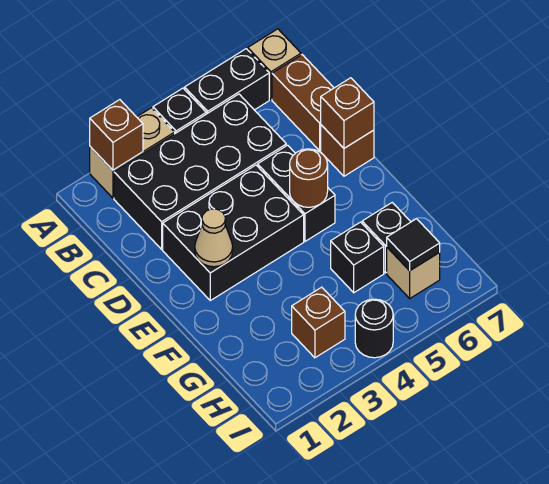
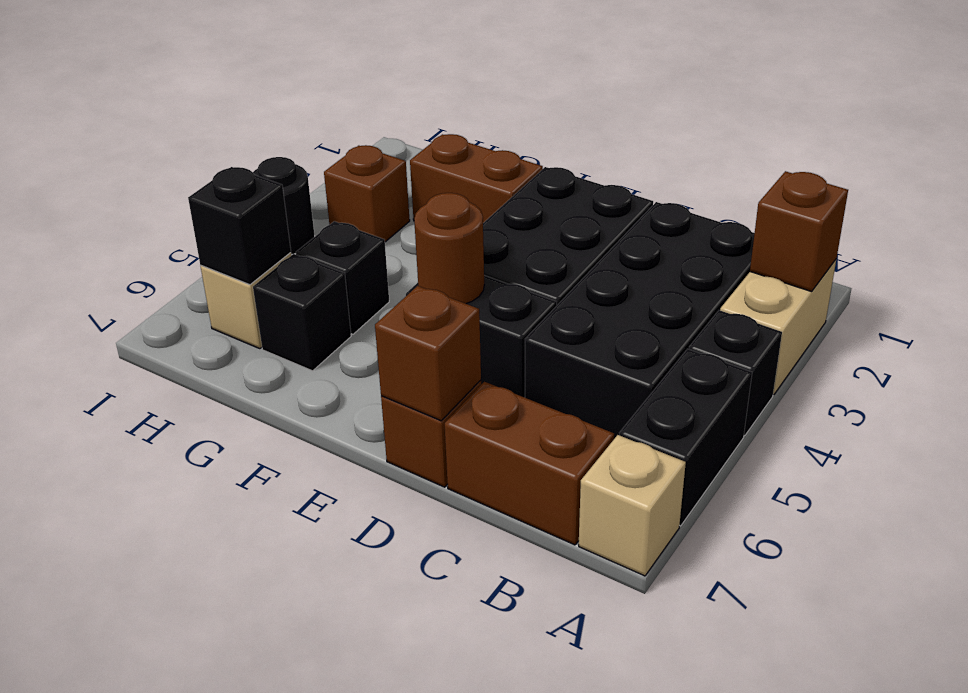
tan cone E2 level 2 -> none
none -> brown brick F2:G2 level 1
black tile H6 level 2 -> black brick H6 level 2

